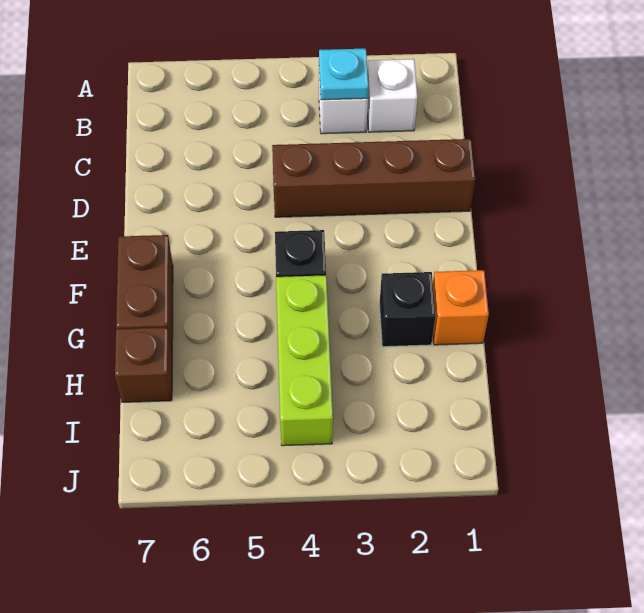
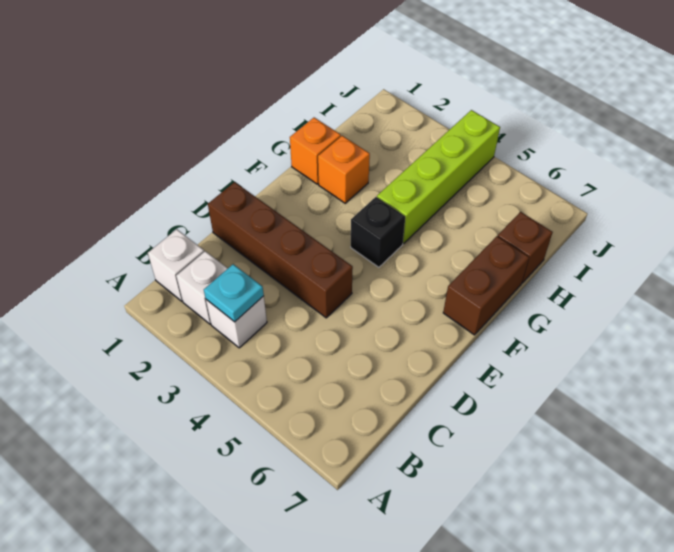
none -> white brick B1 level 1
black brick G2 level 1 -> orange brick G2 level 1
lime brick G4:I4 level 1 -> lime brick G4:J4 level 1

